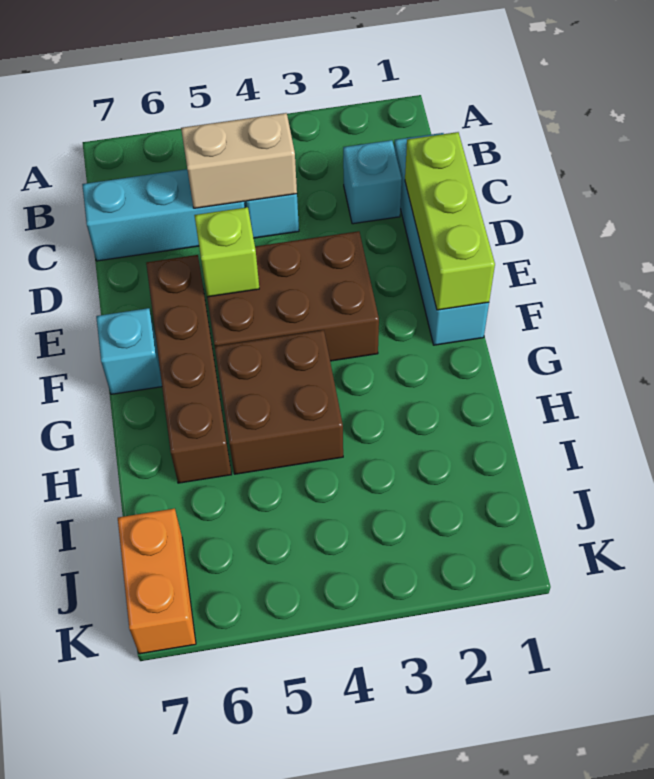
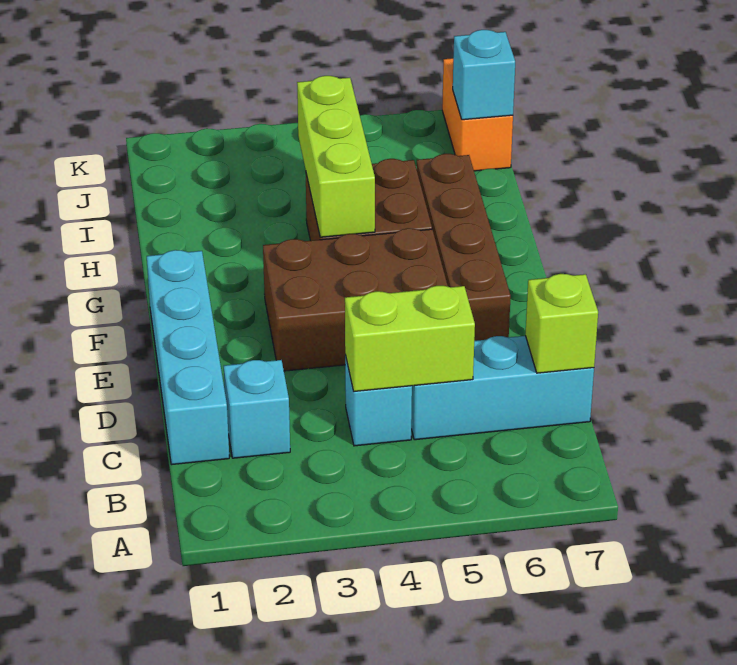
tan brick C4:C5 level 2 -> lime brick C4:C5 level 2
lime brick D1:F1 level 2 -> lime brick G4:I4 level 2
lime brick E5 level 2 -> lime brick C7 level 2
cyan brick F7 level 1 -> cyan brick J7 level 2

